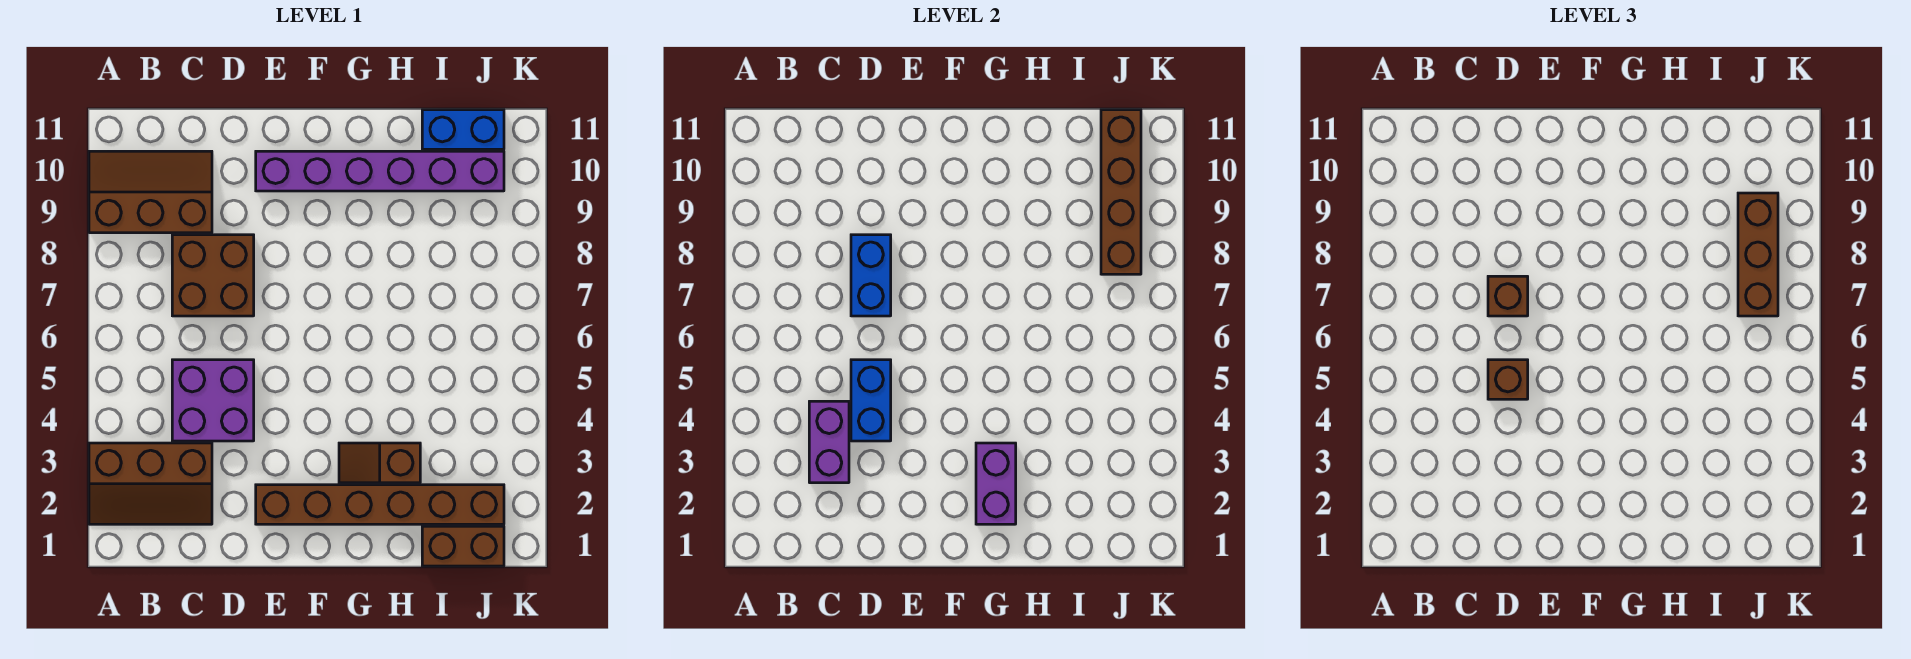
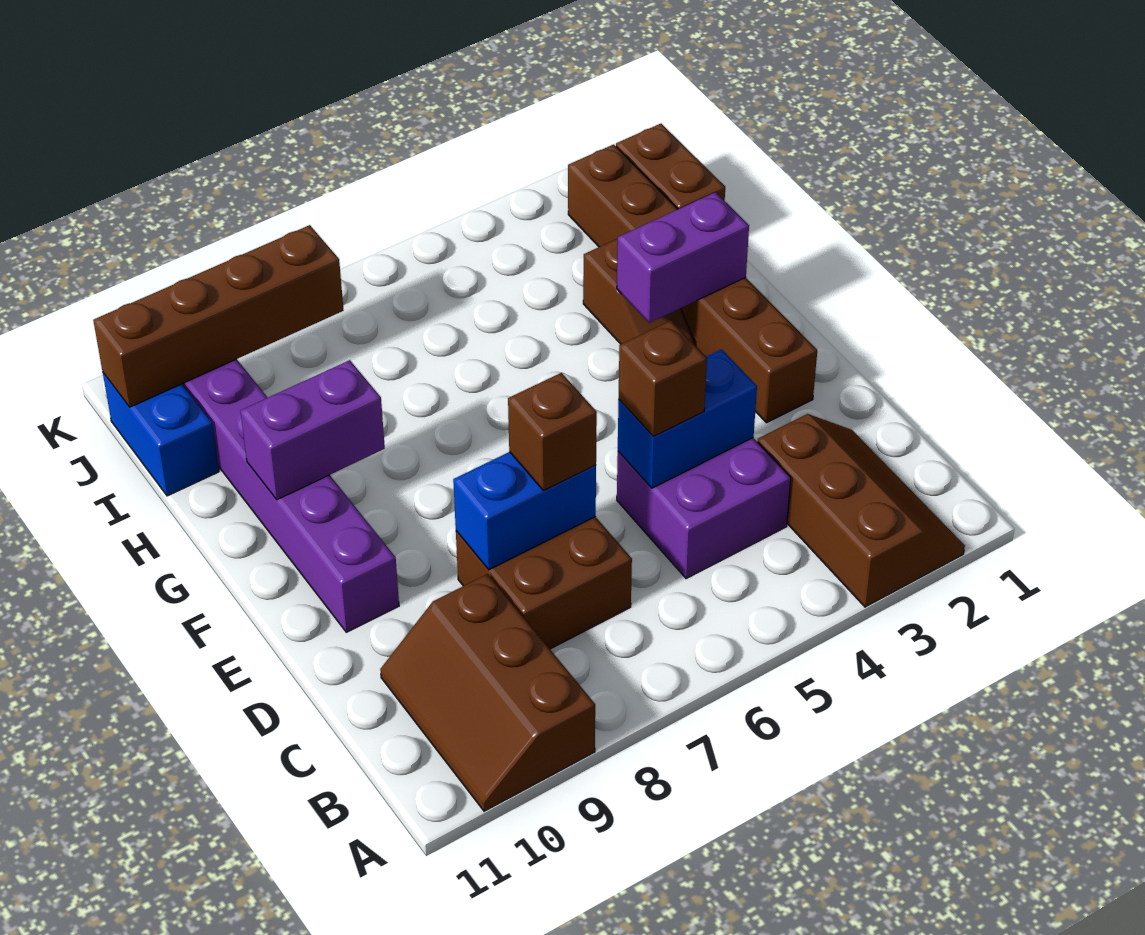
purple brick C3:C4 level 2 -> purple brick G9:G10 level 2
brown brick J7:J9 level 3 -> none

